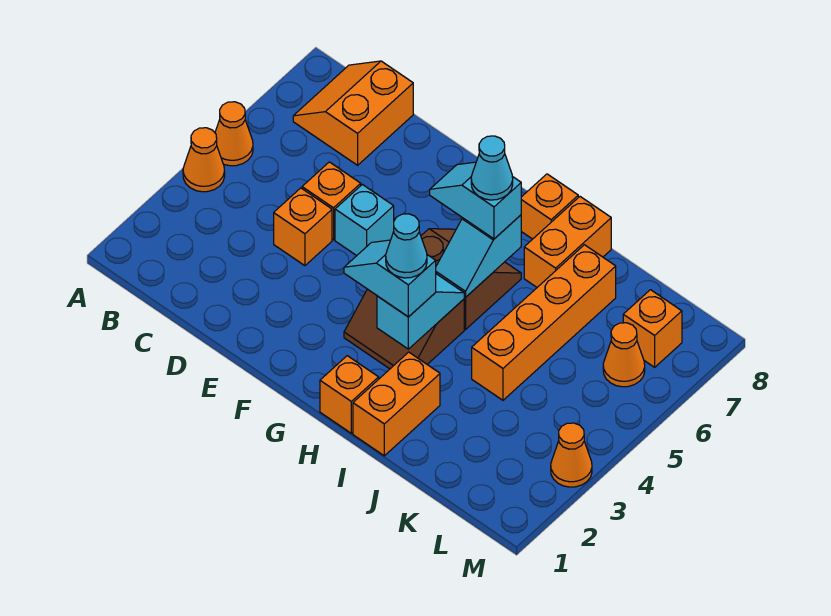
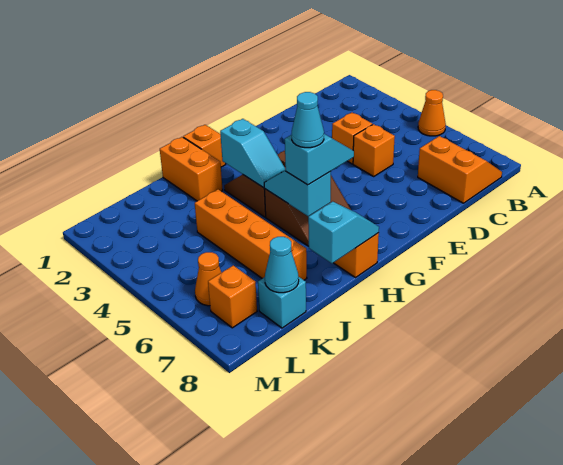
orange cone A4 level 1 -> none
cyan brick E5 level 1 -> cyan brick K8 level 1
cyan slope G3:H3 level 3 top H -> cyan slope H8:I8 level 2 top I
cyan cone H3 level 4 -> cyan cone K8 level 2
orange brick I7:I8 level 1 -> none
orange cone M3 level 1 -> none

